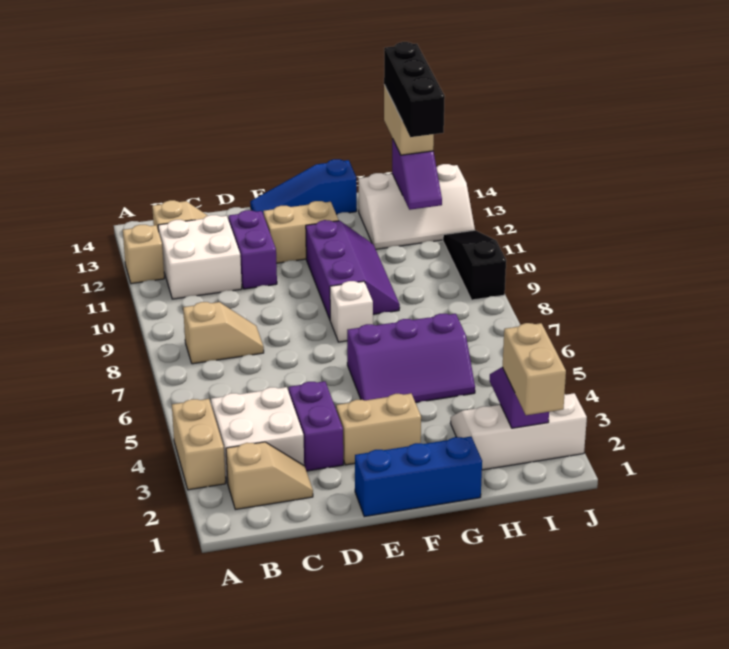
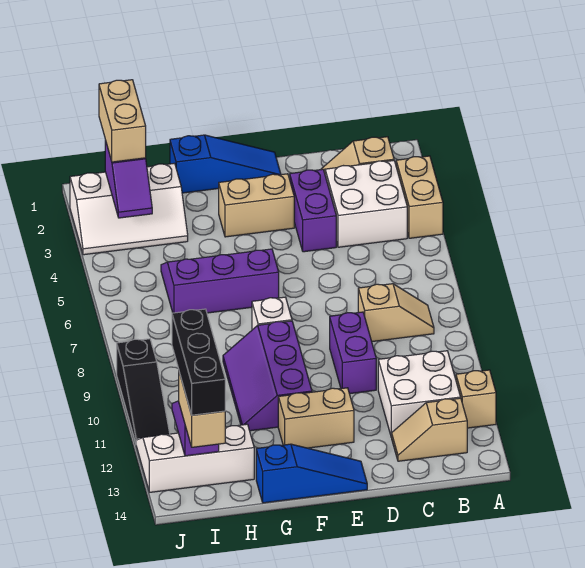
tan slope B8:C8 level 1 top B -> tan slope B8:C8 level 1 top C
purple brick D11:D12 level 1 -> purple brick D9:D10 level 1
blue brick E1:G1 level 1 -> blue slope E1:G1 level 1 top G

